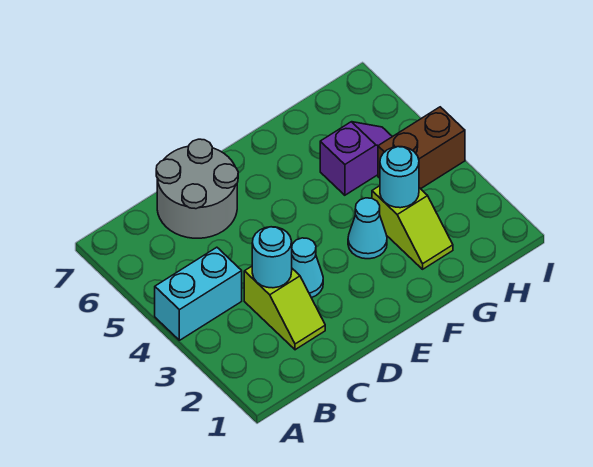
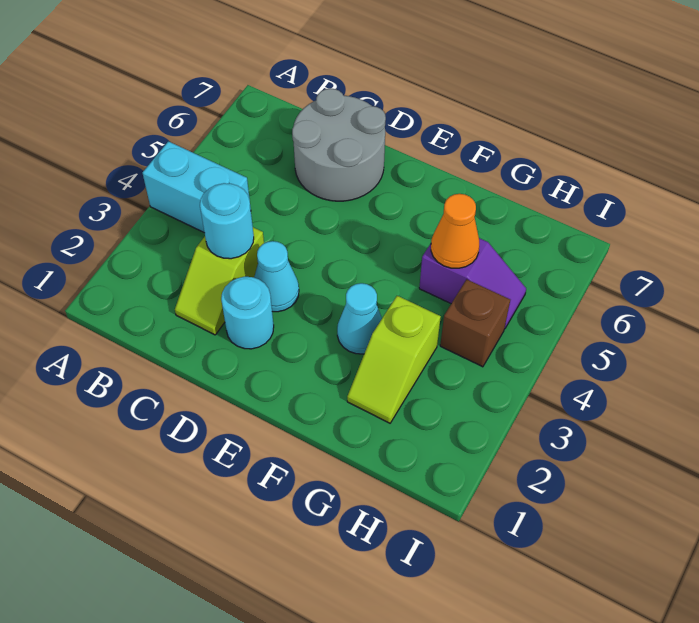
cyan round brick G3 level 2 -> cyan round brick D2 level 1
none -> orange cone G5 level 2
brown brick H4:I4 level 1 -> brown brick H4 level 1

